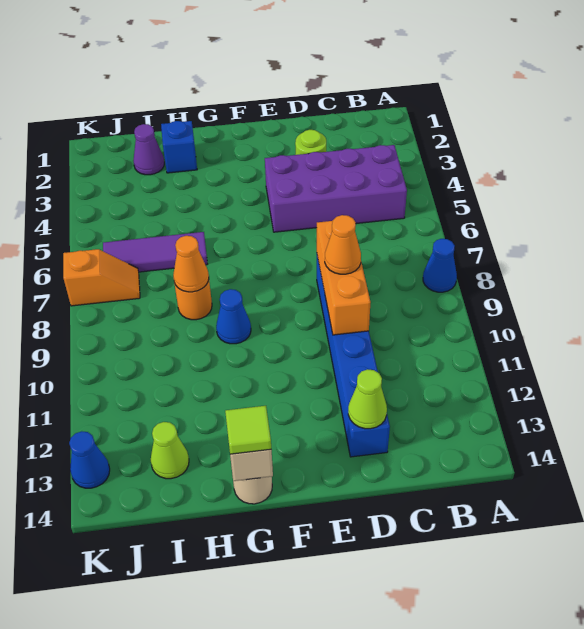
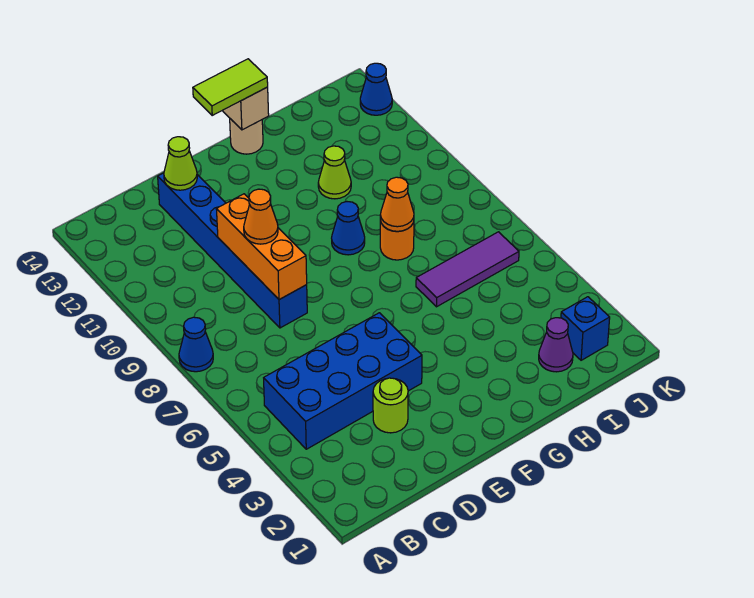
purple brick B4:E5 level 1 -> blue brick B4:E5 level 1
lime tile G14 level 3 -> lime tile F14:G14 level 3
blue brick H2 level 1 -> blue brick J2 level 1
lime cone I13 level 1 -> lime cone H11 level 1
orange slope J7:K7 level 1 top K -> none

